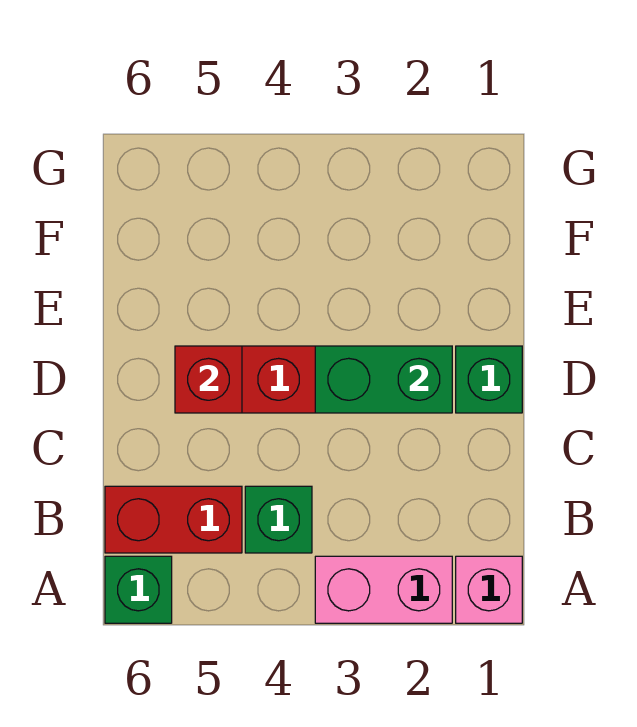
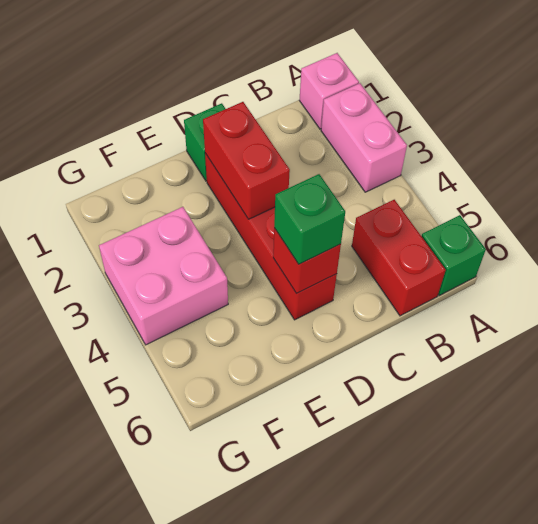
green brick B4 level 1 -> green brick D5 level 3
green brick D2:D3 level 2 -> red brick D2:D3 level 2
none -> pink brick F3:G4 level 1

